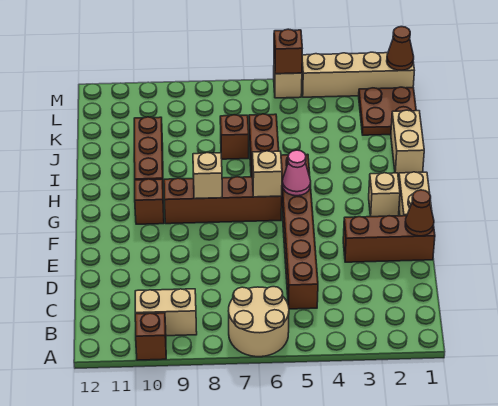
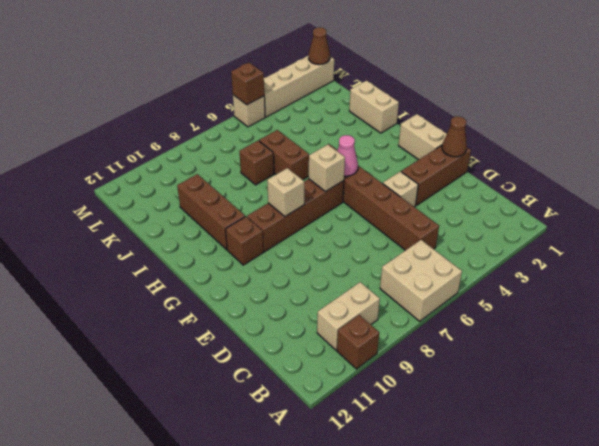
tan round brick A6:B7 level 1 -> tan brick A6:B7 level 1
tan brick G2 level 1 -> tan brick E4 level 1
brown plate K1:L2 level 1 -> none

